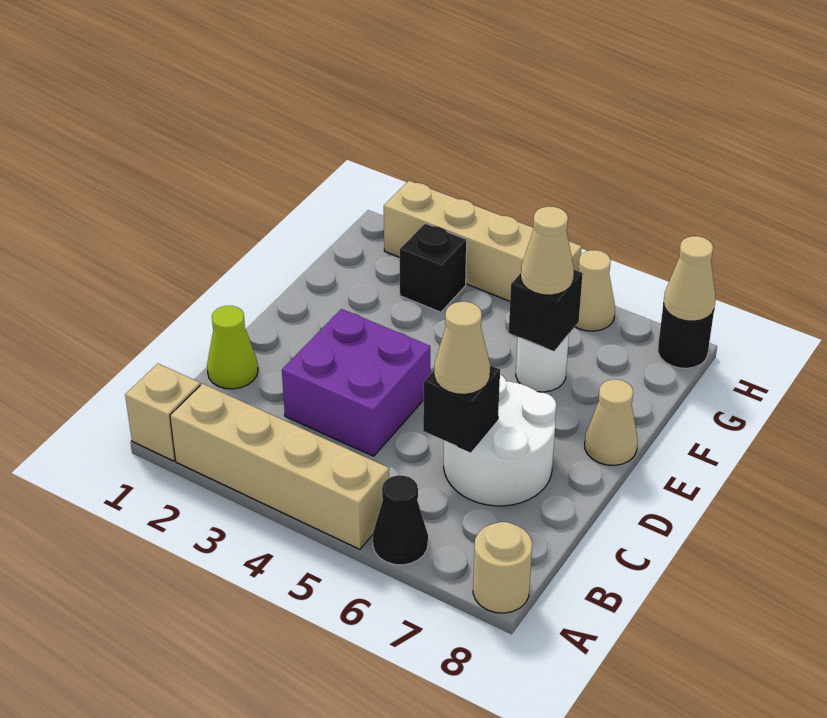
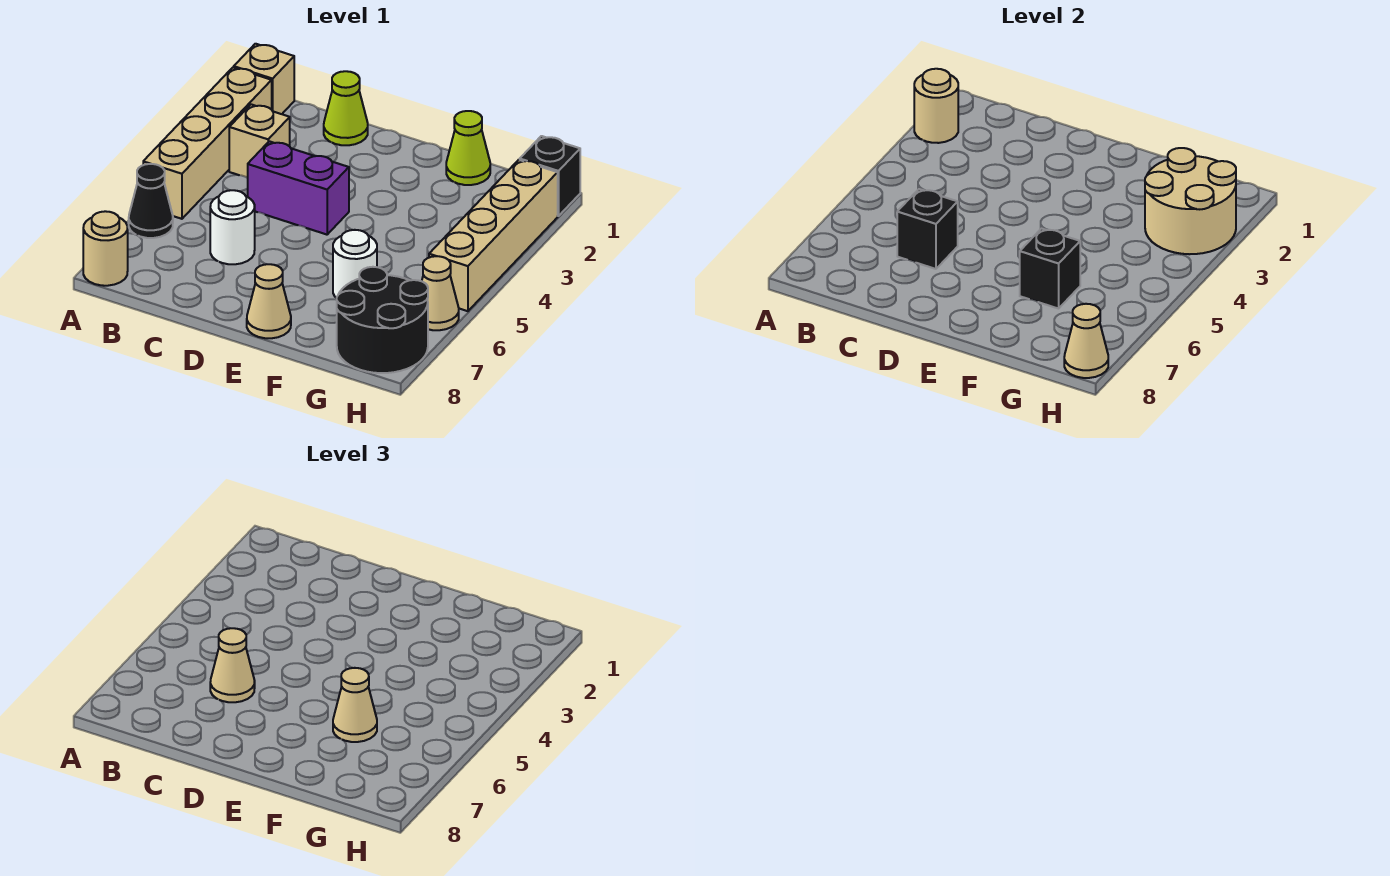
none -> tan round brick A2 level 2
none -> tan brick B3 level 1
purple brick C3:D4 level 1 -> purple brick C4:D4 level 1
white round brick C6:D7 level 1 -> white round brick C6 level 1
none -> lime cone F1 level 1
none -> tan round brick G2:H3 level 2
black brick G3 level 1 -> black brick H1 level 1
black round brick H8 level 1 -> black round brick G7:H8 level 1

